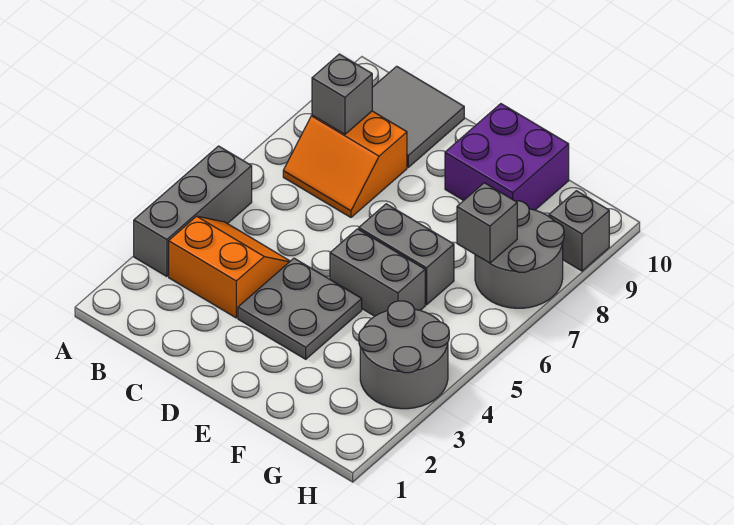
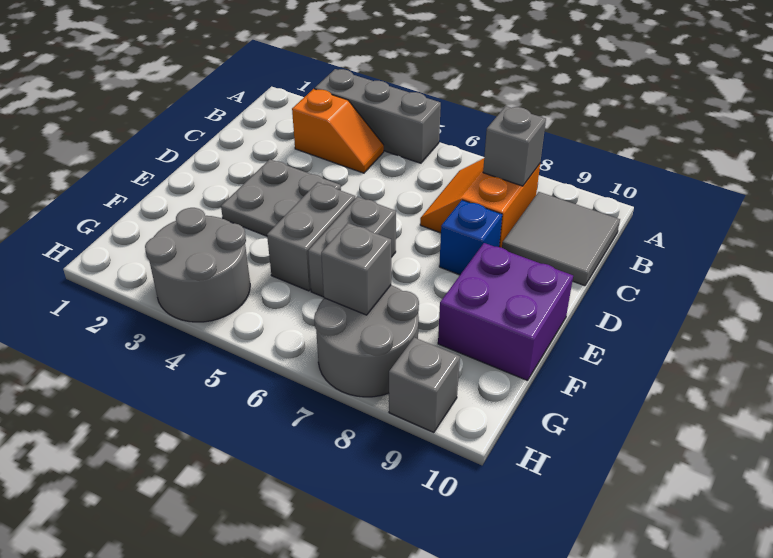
orange slope B3:C4 level 1 top 3 -> orange slope B3:B4 level 1 top 3
none -> blue brick D8 level 1

